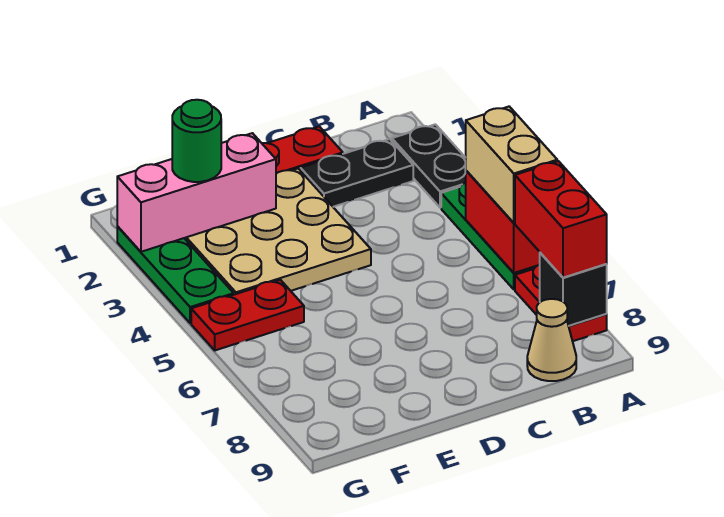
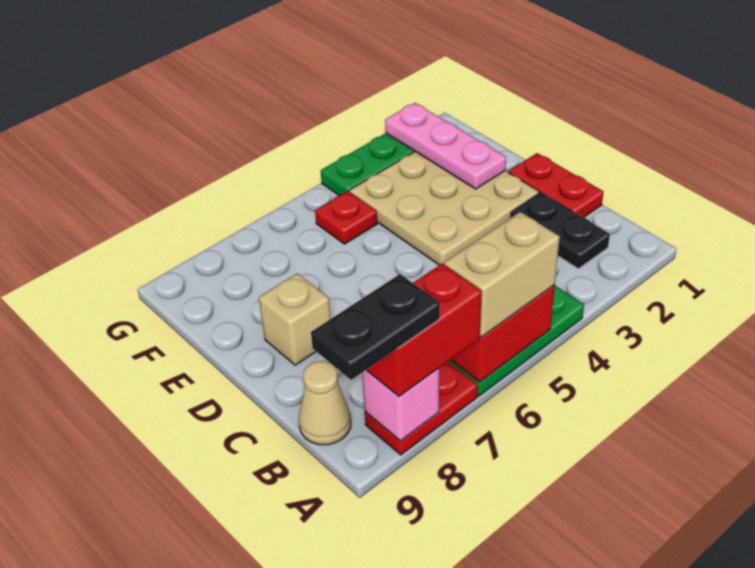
black plate A2:A3 level 1 -> black plate A8:A9 level 4
black brick A8 level 2 -> pink brick A8 level 2
none -> tan brick D8 level 1
pink brick E2:G2 level 2 -> pink plate E2:G2 level 2
green round brick F2 level 3 -> none
red plate F5:G5 level 1 -> red plate F5 level 1

